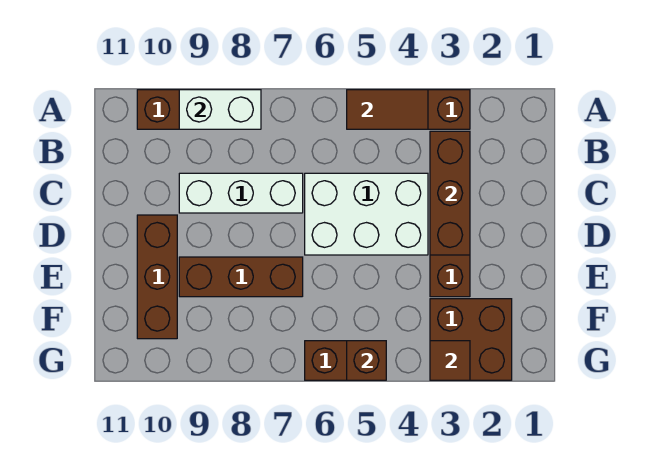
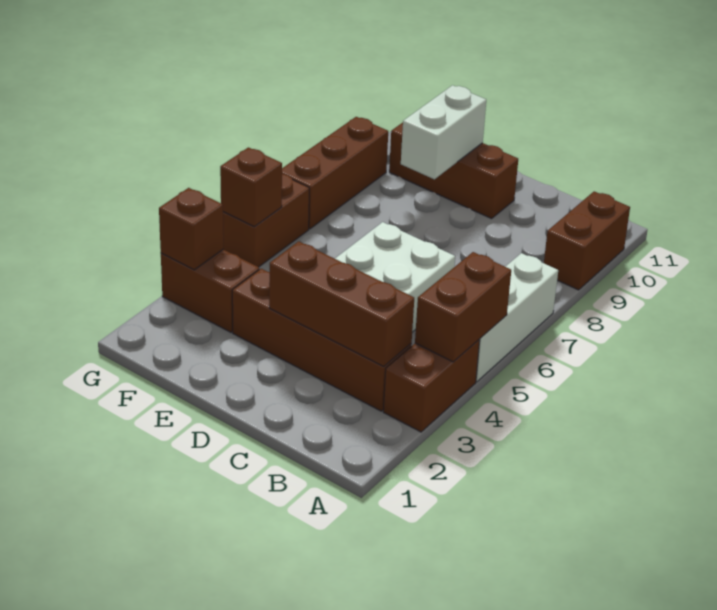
brown tile A4:A5 level 2 -> brown brick A4:A5 level 2
white brick A8:A9 level 2 -> white brick E9:E10 level 2
white brick C7:C9 level 1 -> white brick A5:A7 level 1
brown brick E7:E9 level 1 -> brown brick G7:G9 level 1
brown brick F2:G3 level 1 -> brown brick F3:G3 level 1
brown tile G3 level 2 -> brown brick G3 level 2

